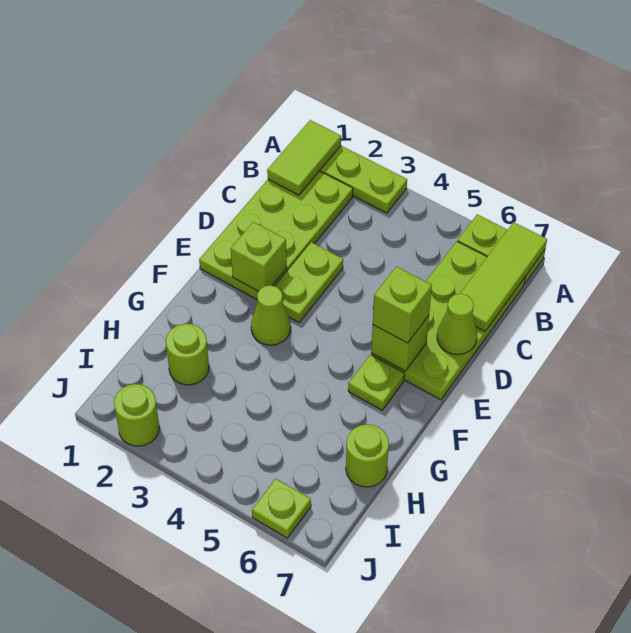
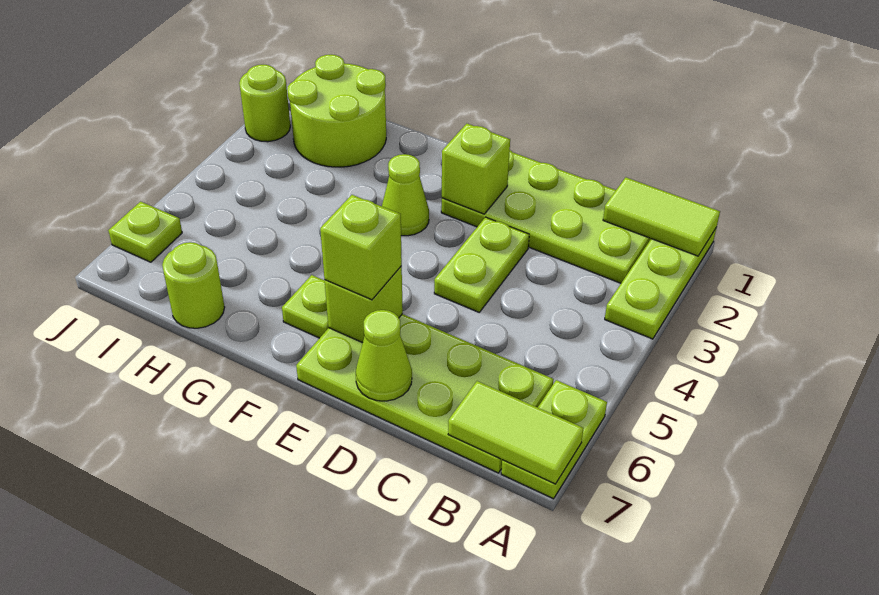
lime tile A7:C7 level 2 -> lime tile A7:B7 level 2
lime plate D3:E3 level 1 -> lime plate D3:D4 level 1
lime round brick H2 level 1 -> lime round brick H1:I2 level 1

